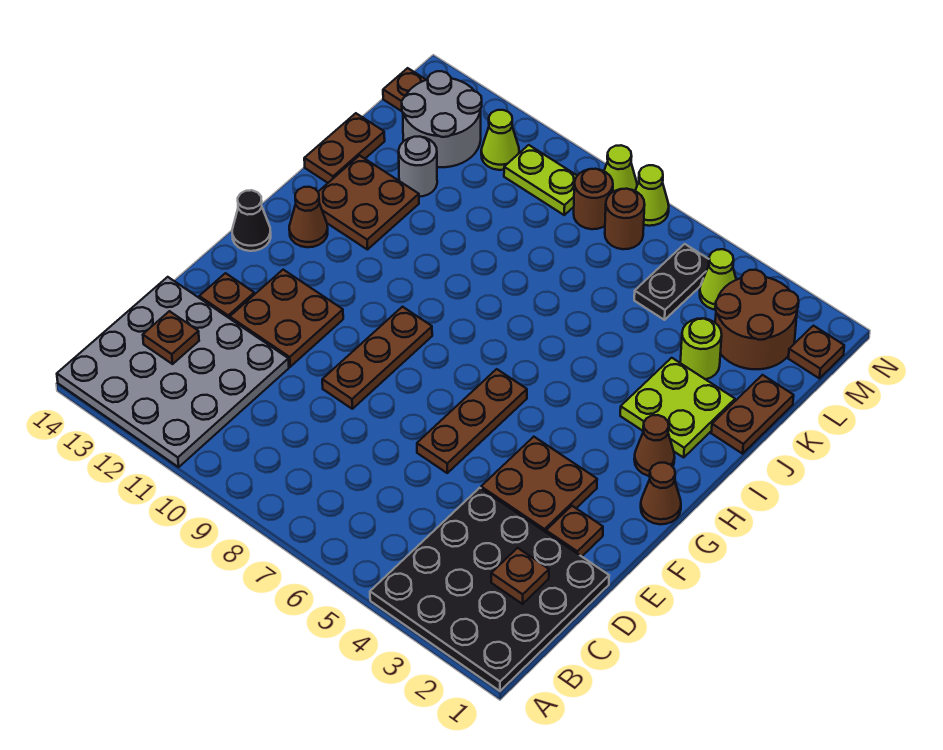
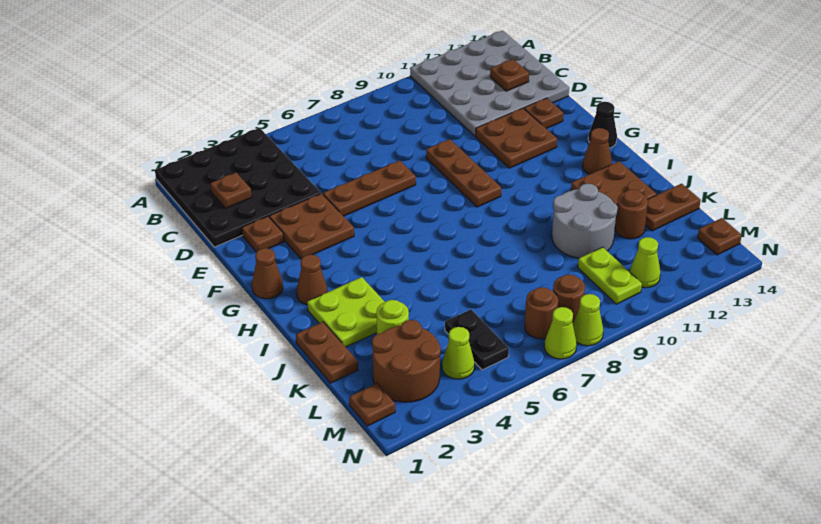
brown plate E6:G6 level 1 -> brown plate E5:E7 level 1
brown plate J14:K14 level 1 -> brown plate K13:K14 level 1
grey round brick K12 level 1 -> brown round brick K12 level 1
grey round brick L12:M13 level 1 -> grey round brick J10:K11 level 1
lime plate M9:M10 level 1 -> lime plate L10:M10 level 1

